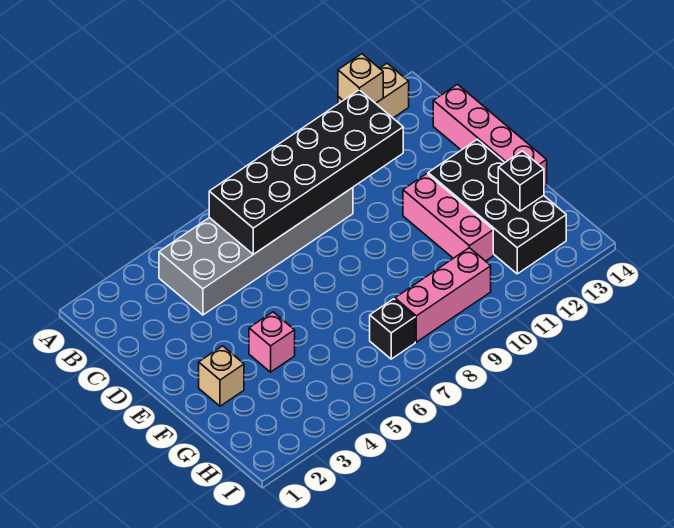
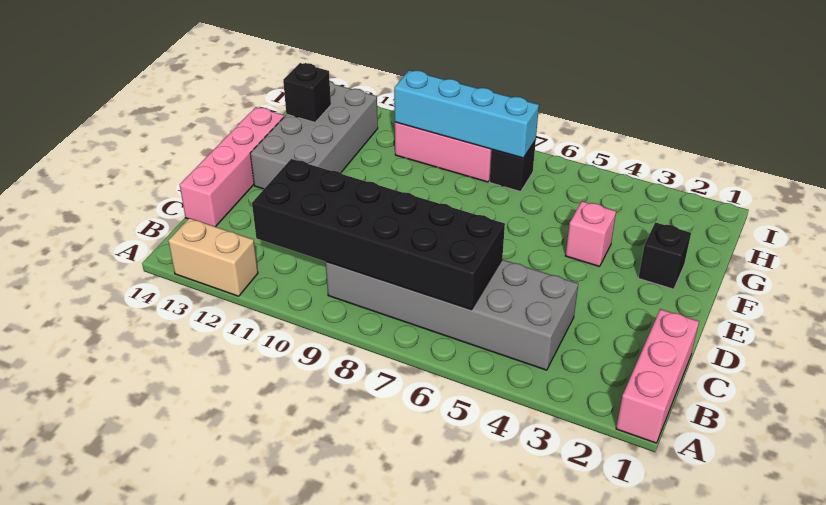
tan brick A12 level 2 -> none
pink brick E11:G11 level 1 -> pink brick A1:C1 level 1
black brick E12:H13 level 1 -> grey brick E12:H13 level 1
tan brick F2 level 1 -> black brick F2 level 1
none -> cyan brick H7:H10 level 2

